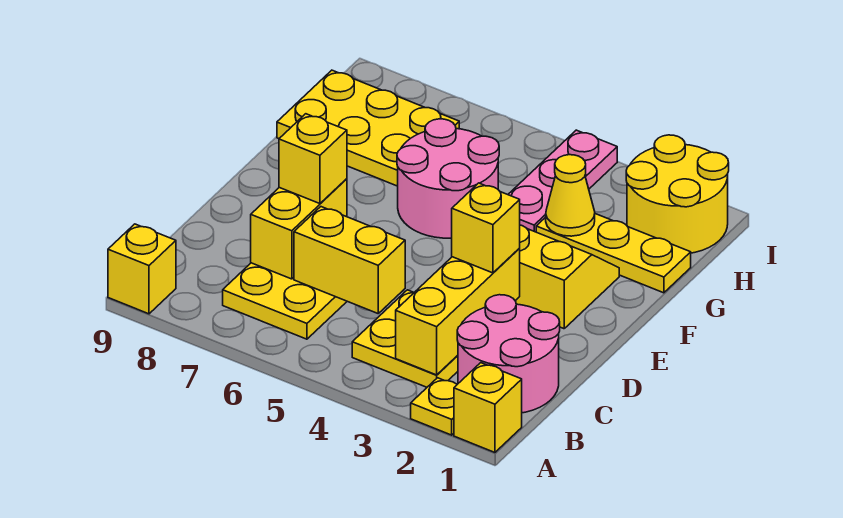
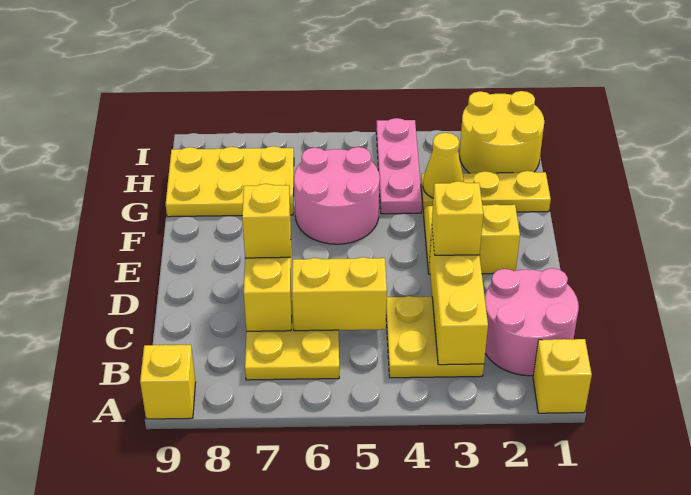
yellow plate A2 level 1 -> none

